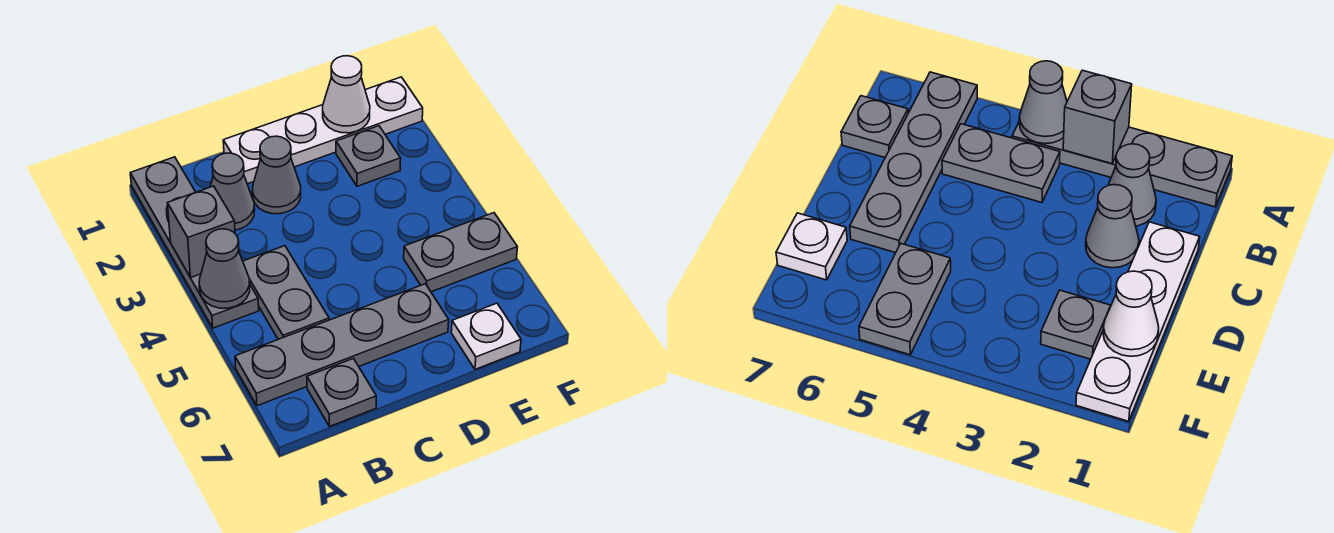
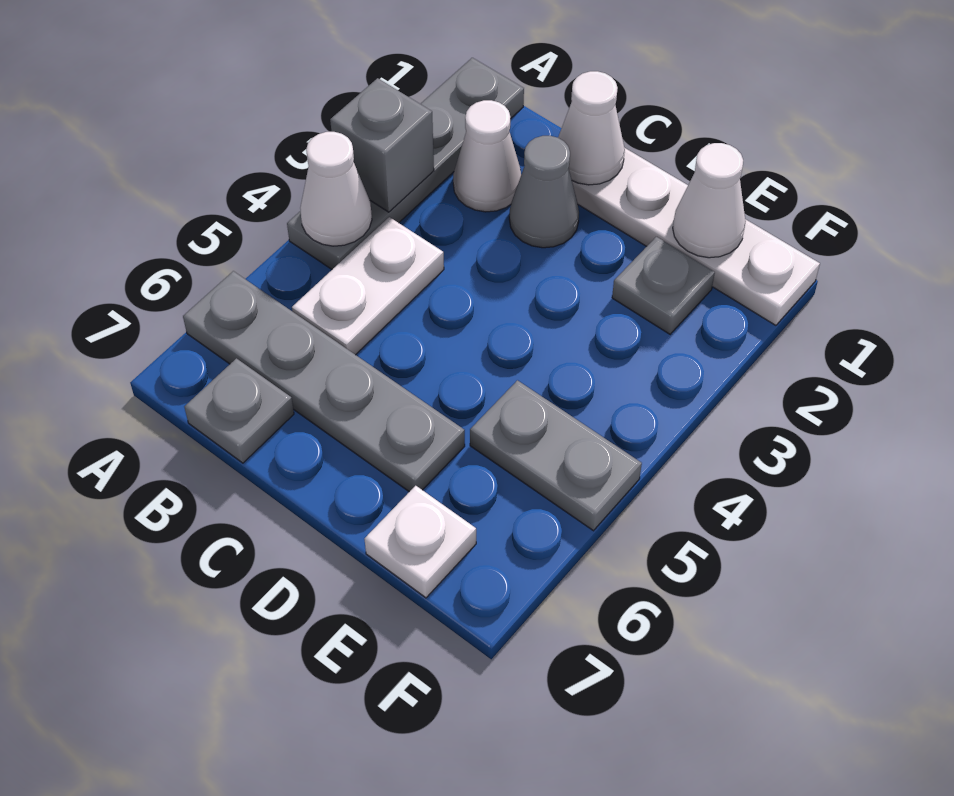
grey cone A4 level 2 -> white cone A4 level 2
grey cone B2 level 1 -> white cone B2 level 1
grey plate B4:B5 level 1 -> white plate B4:B5 level 1
none -> white cone C1 level 2

